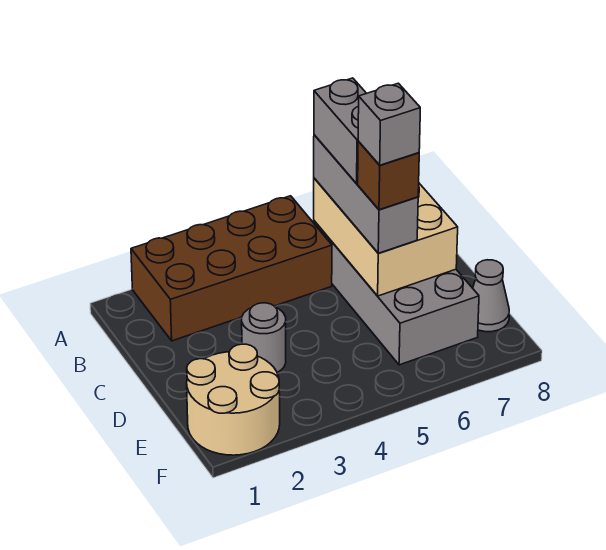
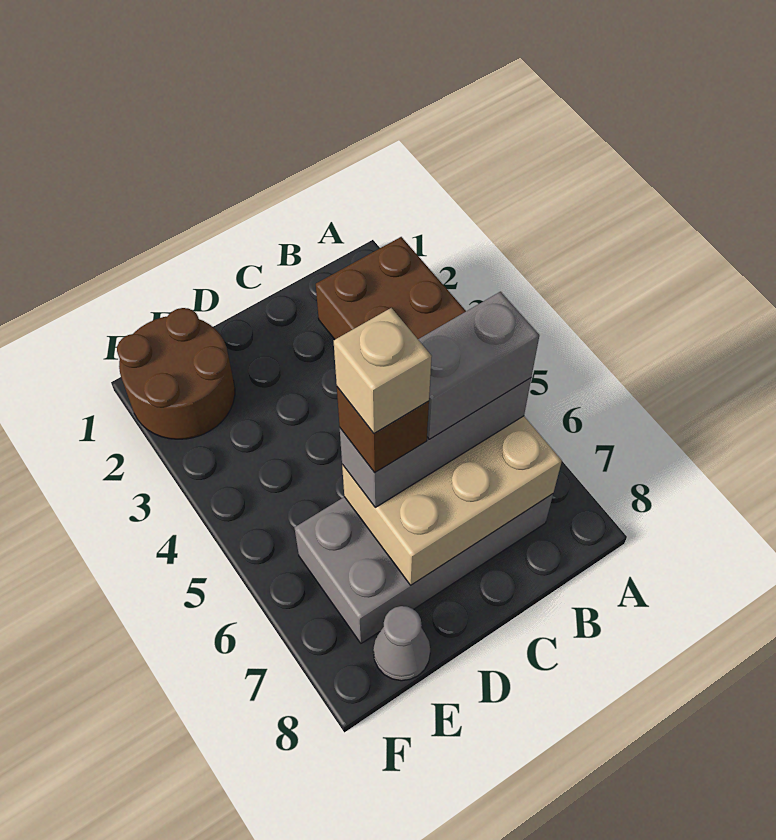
grey round brick D3 level 1 -> none
grey brick D6 level 5 -> tan brick D6 level 5
tan round brick E1:F2 level 1 -> brown round brick E1:F2 level 1

